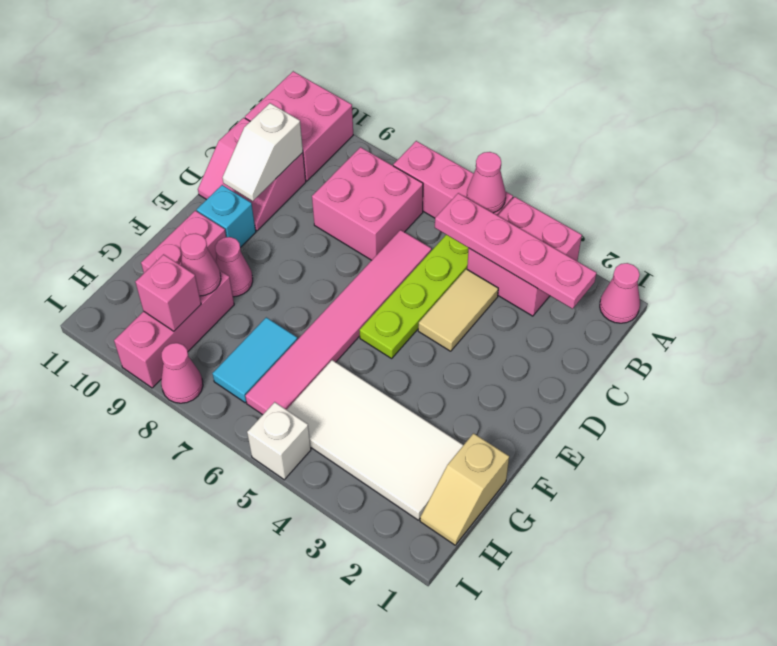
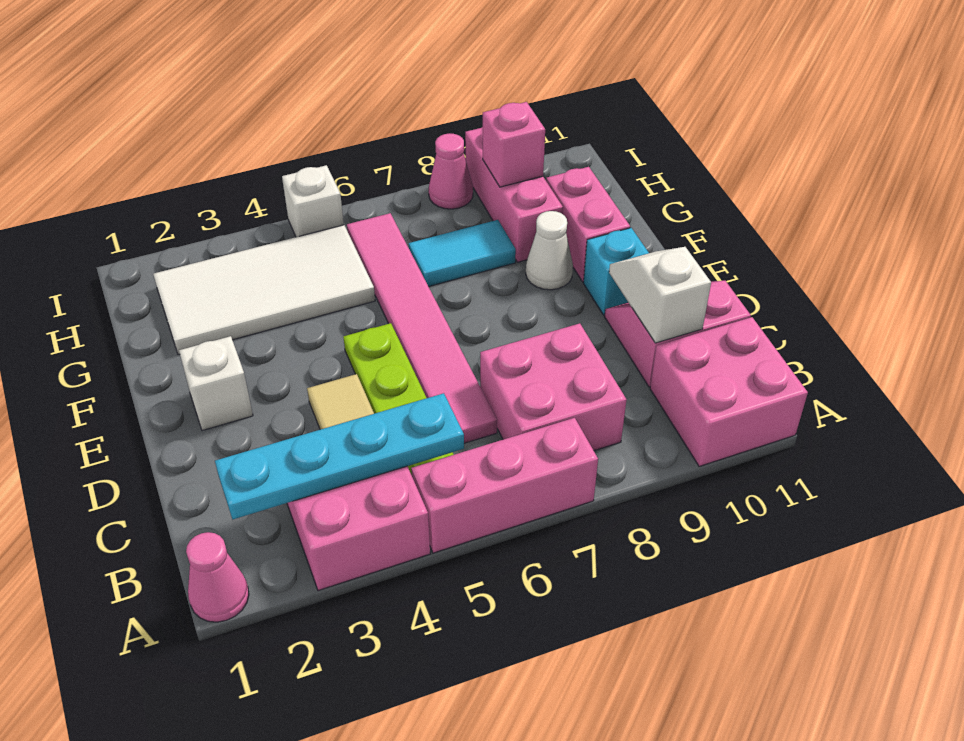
pink cone A5 level 2 -> none
pink plate B2:B5 level 2 -> cyan plate B2:B5 level 2
none -> white brick E2 level 1
pink cone F9 level 1 -> white cone F9 level 1
tan slope G1:H1 level 1 top G -> none
cyan tile G7:H7 level 1 -> cyan tile G7:G8 level 1
pink cone G9 level 2 -> none

